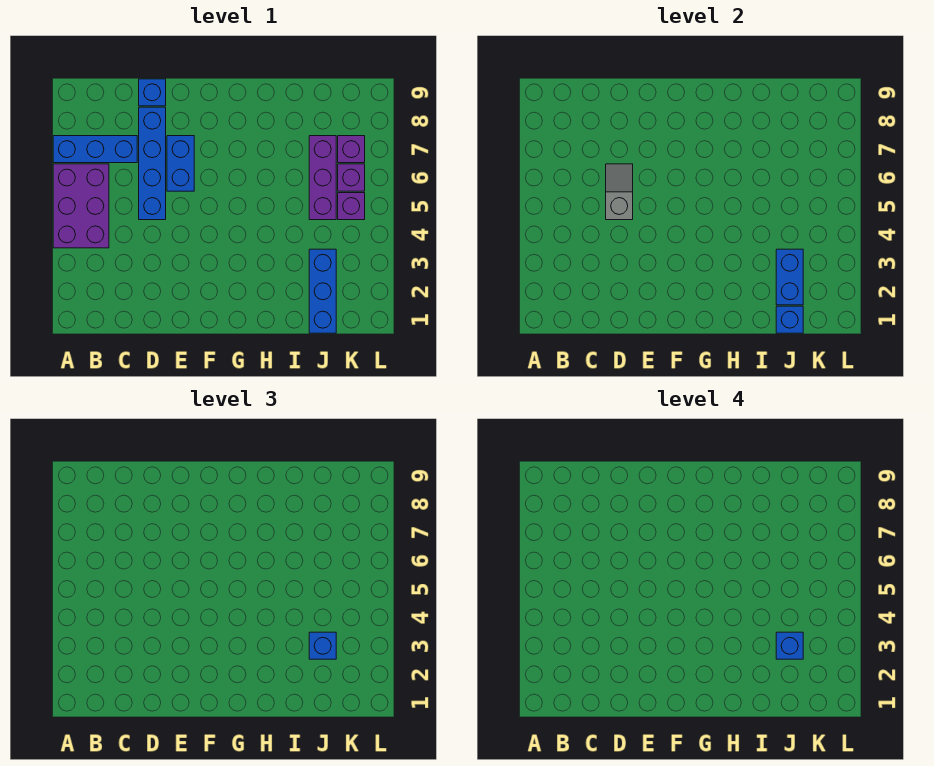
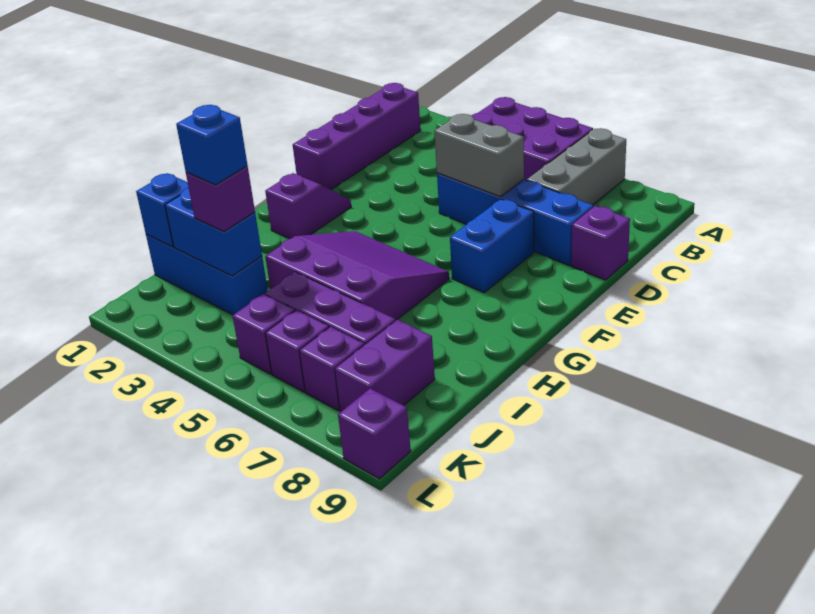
blue brick A7:C7 level 1 -> grey brick A7:C7 level 1
none -> purple brick B1:E1 level 1
grey slope D5:D6 level 2 top 5 -> grey brick D5:D6 level 2
blue brick D9 level 1 -> purple brick D9 level 1
blue brick E6:E7 level 1 -> blue brick E7:F7 level 1
none -> purple slope F2:G2 level 1 top G
none -> purple slope G4:I6 level 1 top I
blue brick J3 level 3 -> purple brick J3 level 3
none -> purple brick J8:K8 level 1
none -> purple brick L9 level 1

